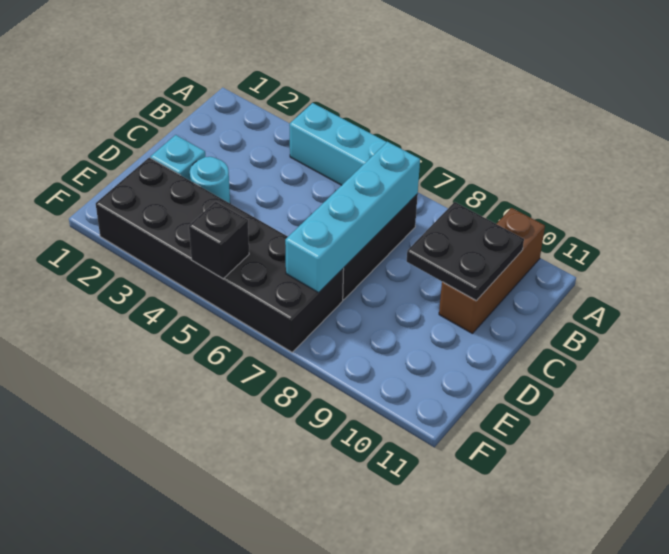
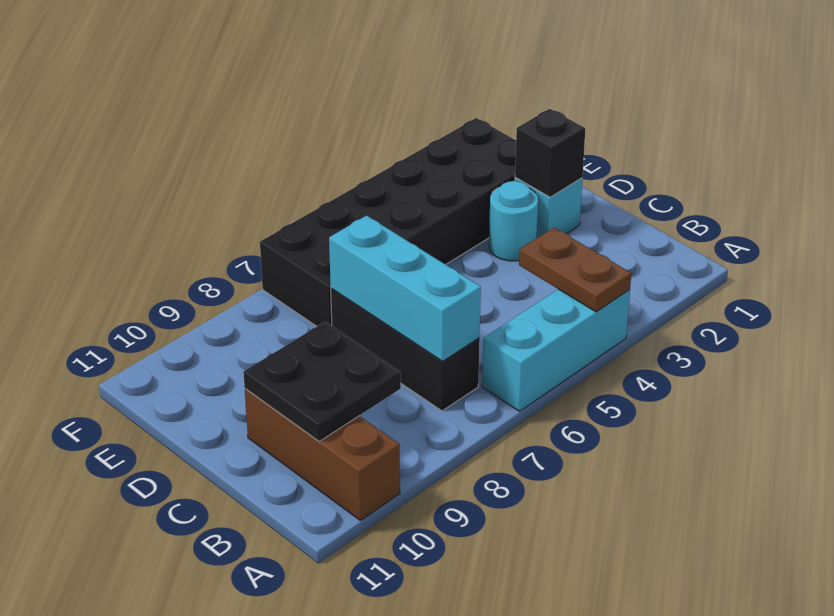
none -> brown plate A4:B4 level 2
cyan brick B7:E7 level 2 -> cyan brick B7:D7 level 2
black brick F5 level 2 -> black brick D2 level 2

